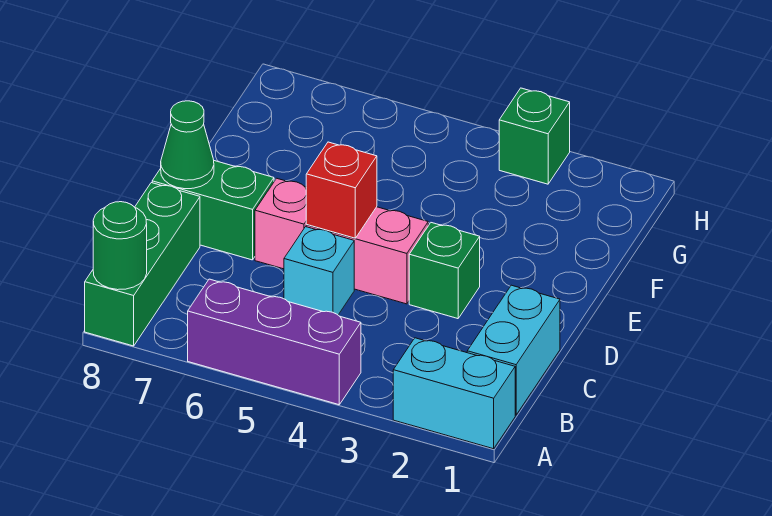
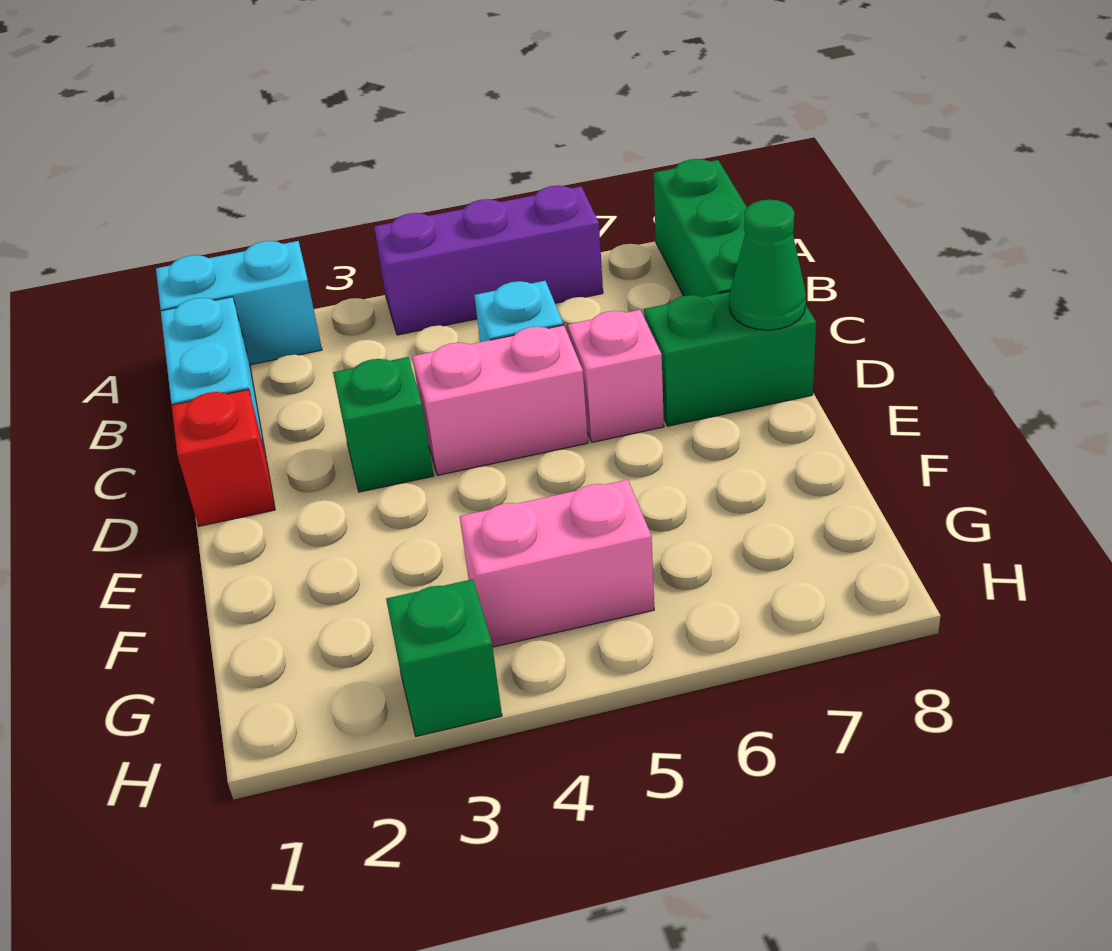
green round brick A8 level 2 -> none
red brick D5 level 2 -> red brick D1 level 1
none -> pink brick G4:G5 level 1

